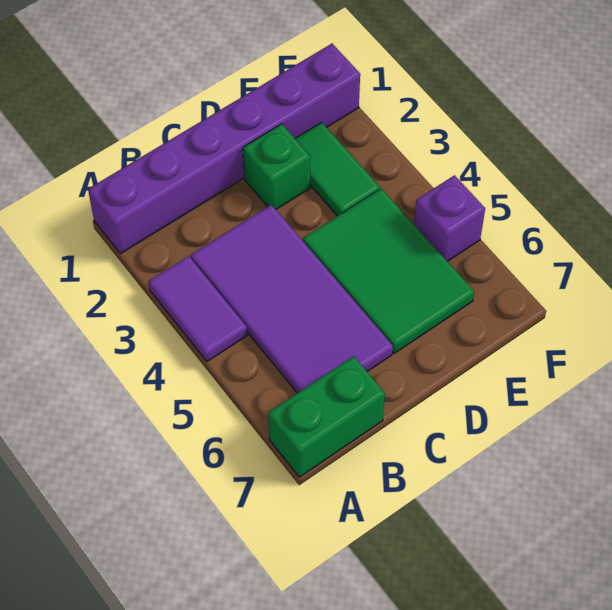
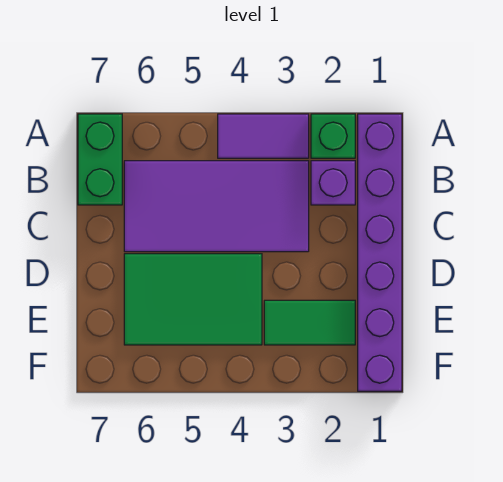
green brick D2 level 1 -> green brick A2 level 1
purple brick F5 level 1 -> purple brick B2 level 1

